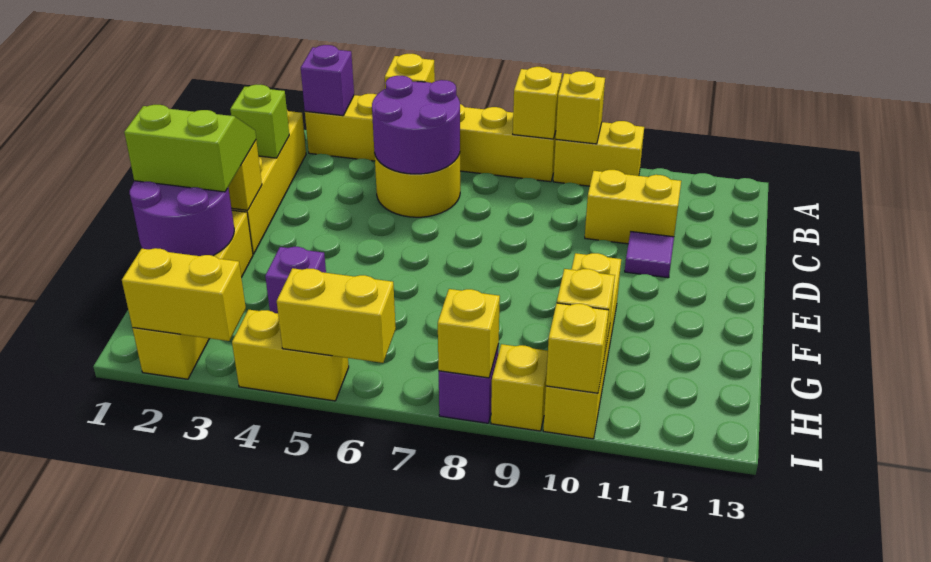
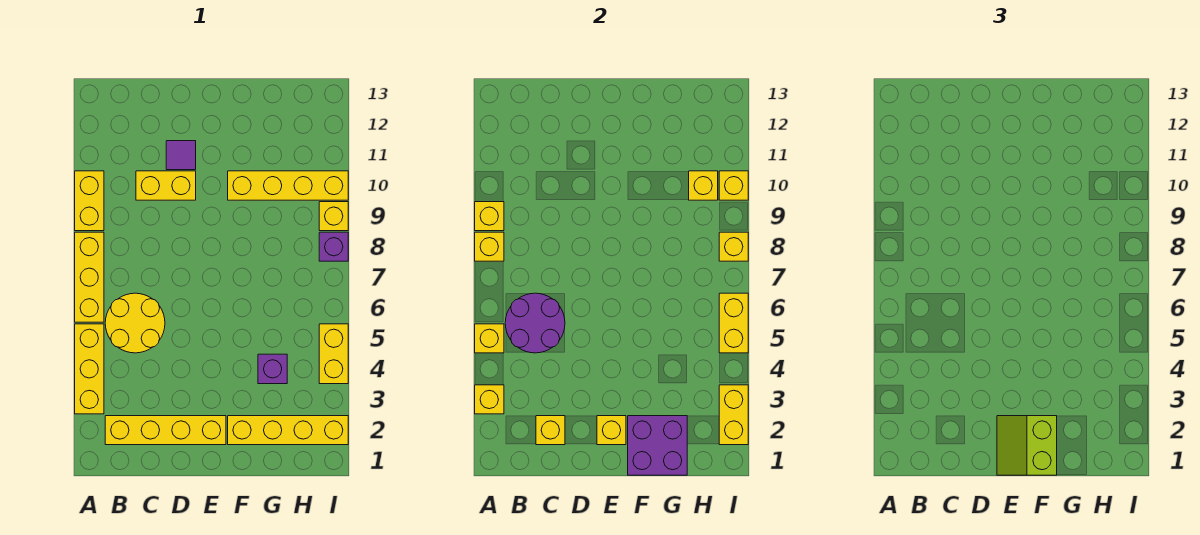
purple brick A3 level 2 -> yellow brick A3 level 2
lime brick C2 level 2 -> yellow brick C2 level 2
yellow brick C10:C11 level 1 -> yellow brick C10:D10 level 1
purple round brick F1:G2 level 2 -> purple brick F1:G2 level 2

